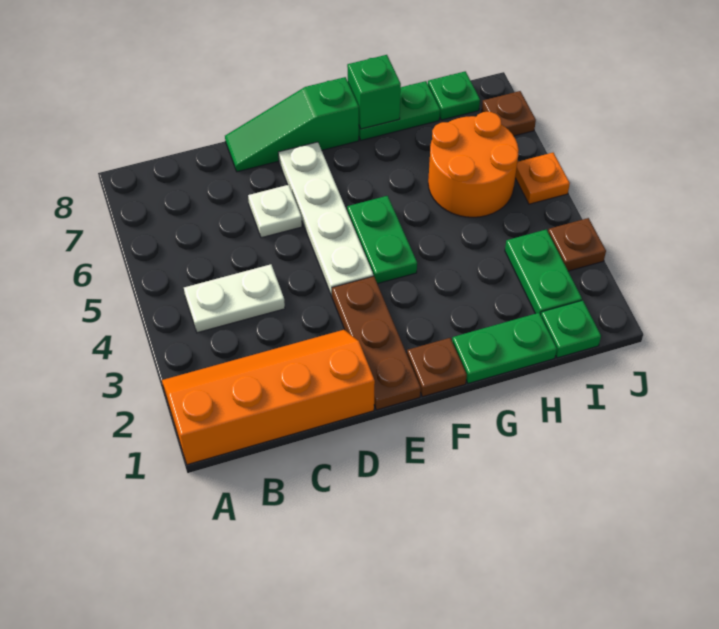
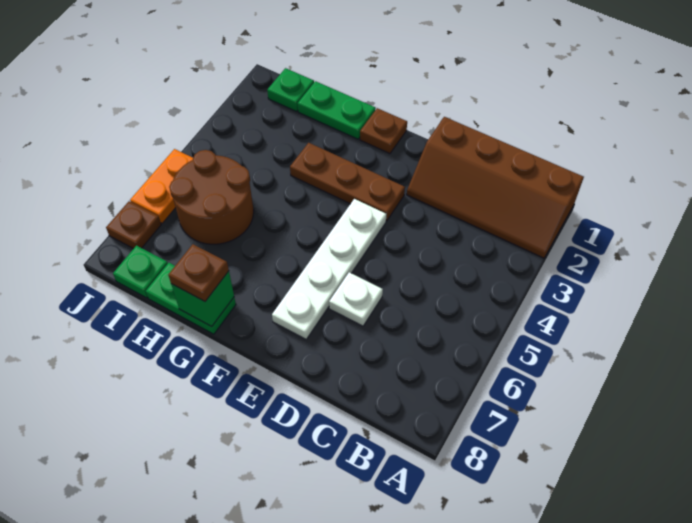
orange slope A1:D2 level 1 top 1 -> brown slope A1:D2 level 1 top 1
white plate B4:C4 level 1 -> none
green slope D8:F8 level 1 top F -> none
brown plate E1:E3 level 1 -> brown plate E3:G3 level 1
green plate F4:F5 level 1 -> none
orange round brick H5:I6 level 1 -> brown round brick H5:I6 level 1
green plate I2:I3 level 1 -> none
brown plate J3 level 1 -> brown plate G8 level 3
orange plate J5 level 1 -> orange plate J5:J6 level 1

